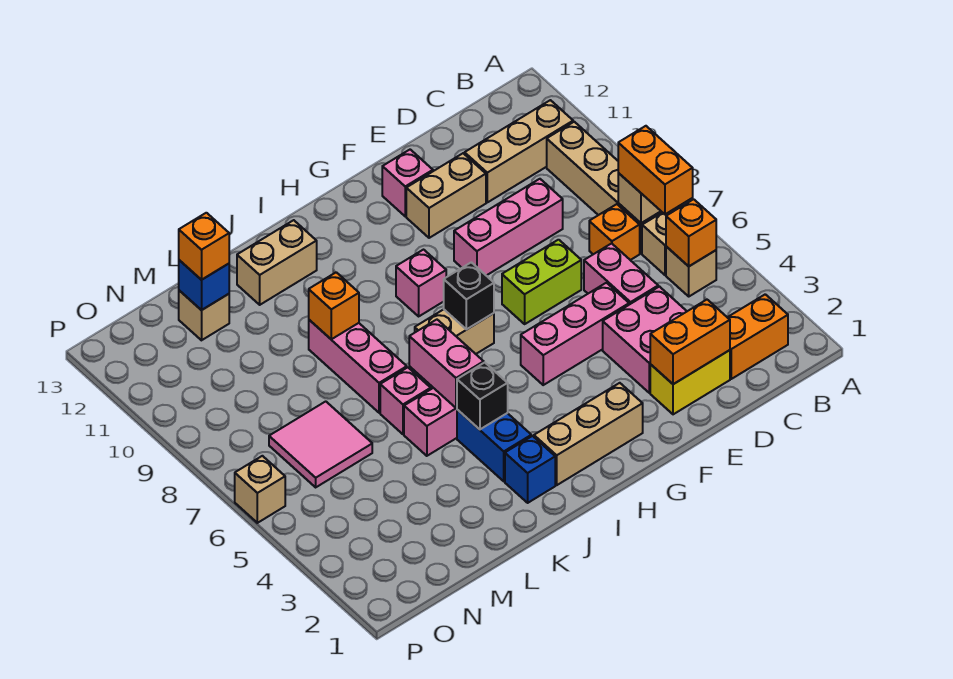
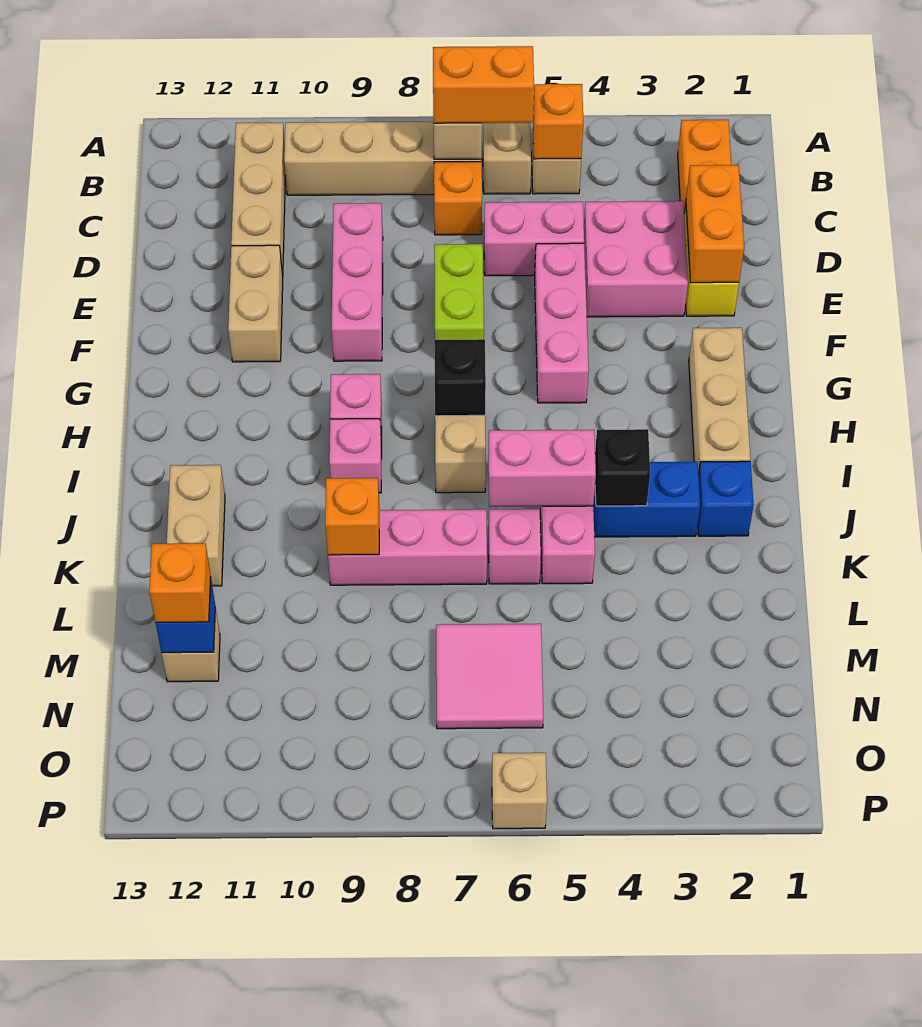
pink brick F12 level 1 -> pink brick I9 level 1

